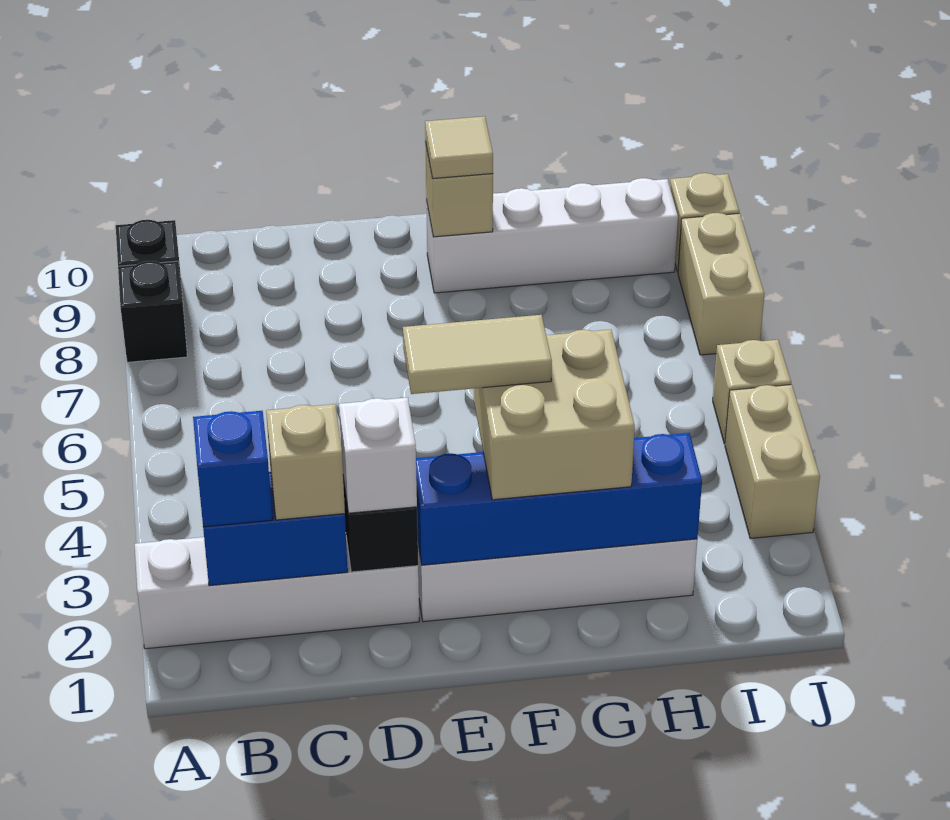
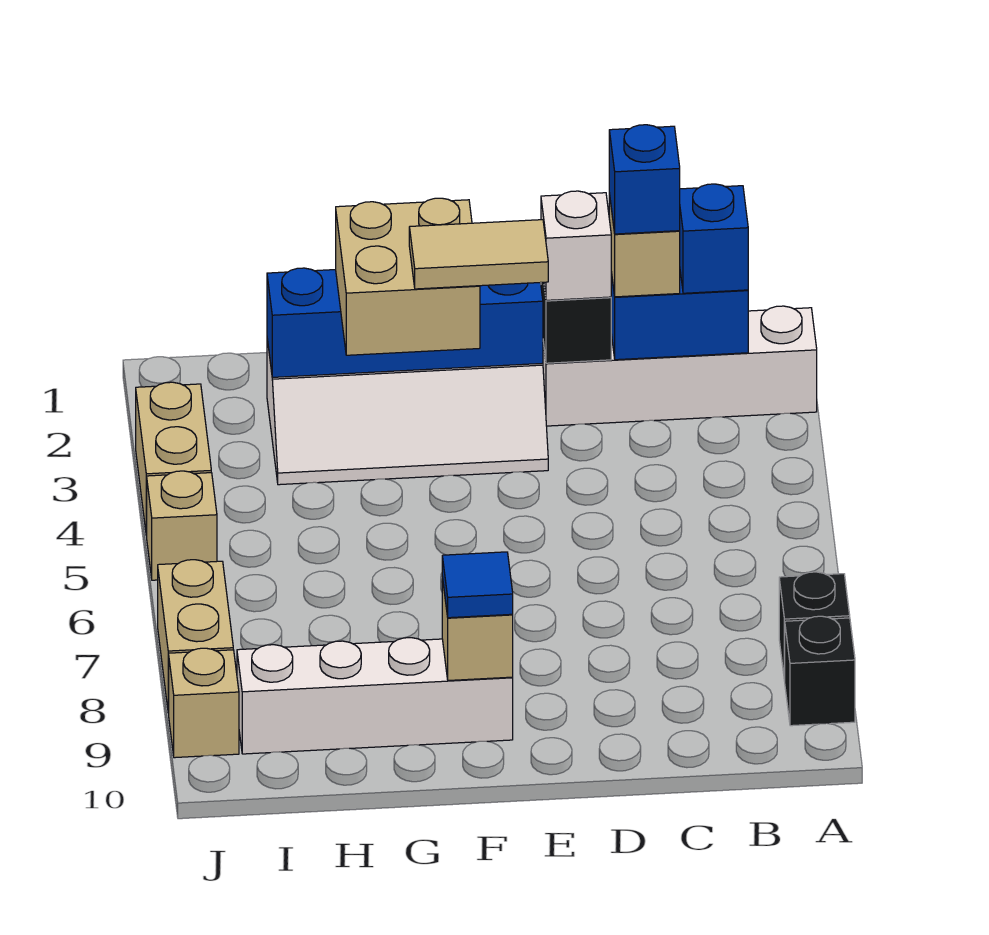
none -> blue brick C2 level 4
tan tile F9 level 3 -> blue tile F9 level 3

